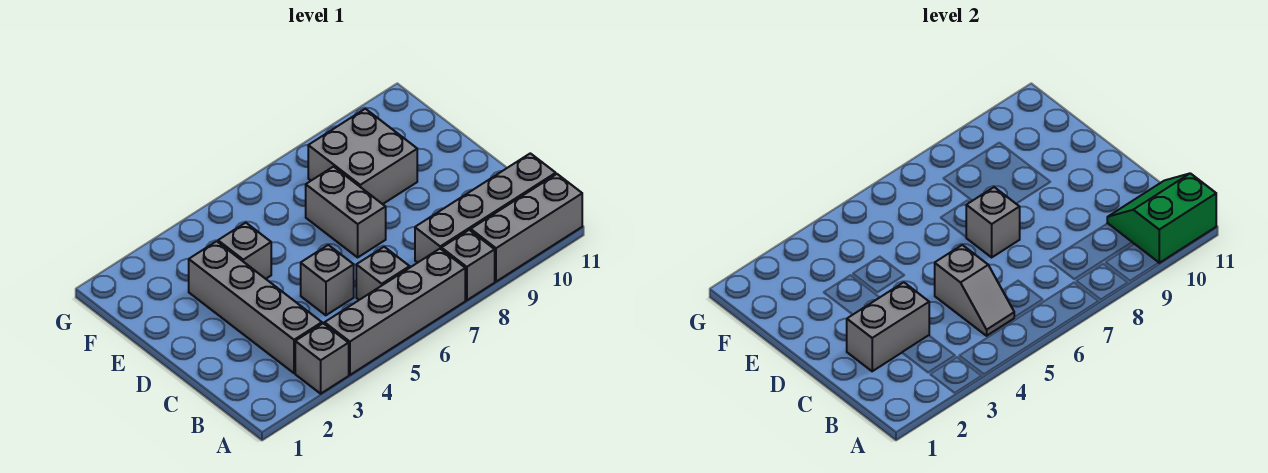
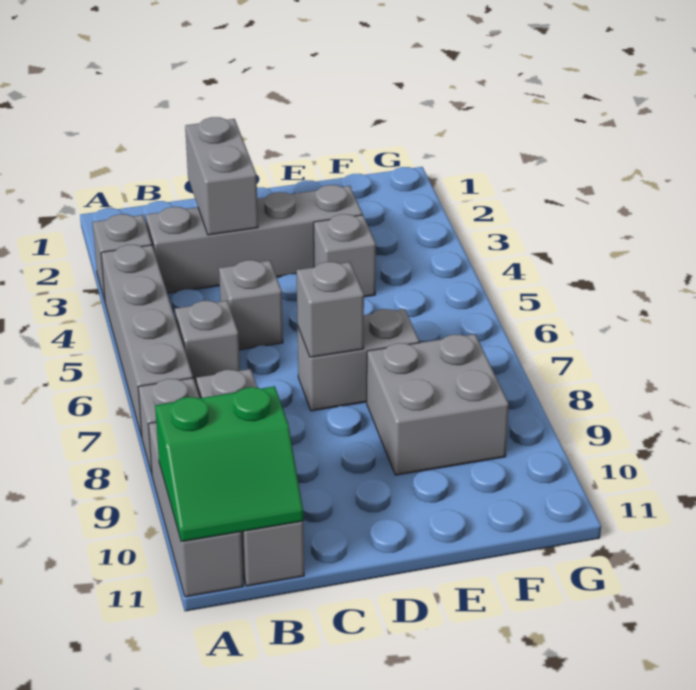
green slope A10:B11 level 2 top A -> green slope A10:B11 level 2 top 10
grey slope B5:C5 level 2 top C -> none

